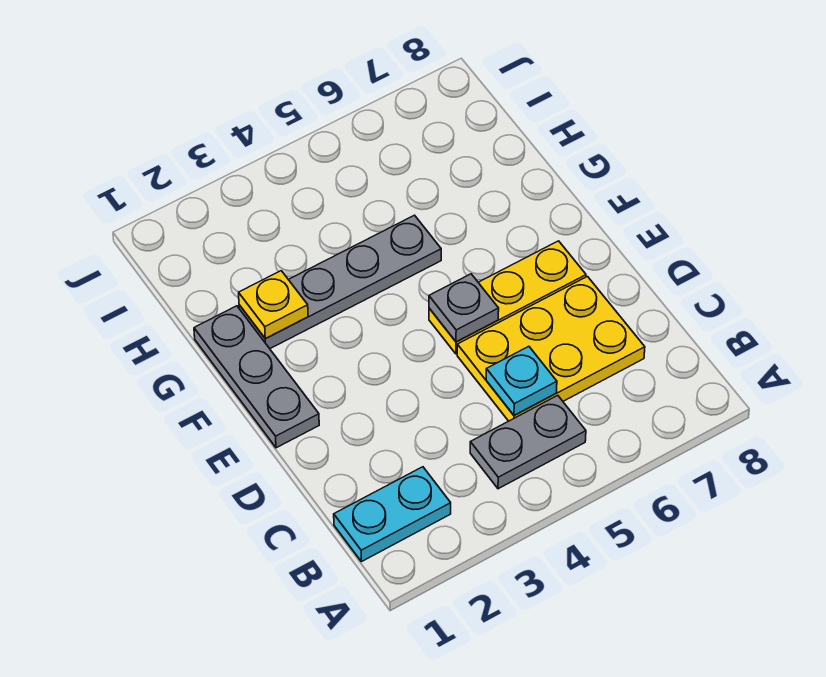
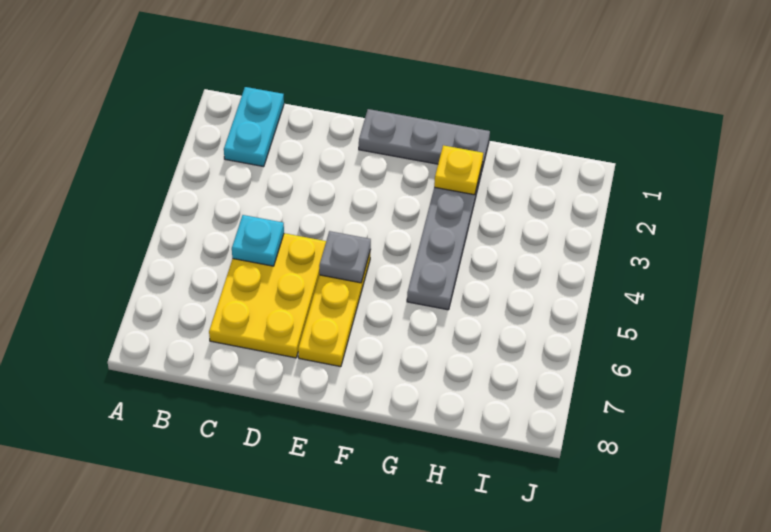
grey plate B4:B5 level 1 -> none

